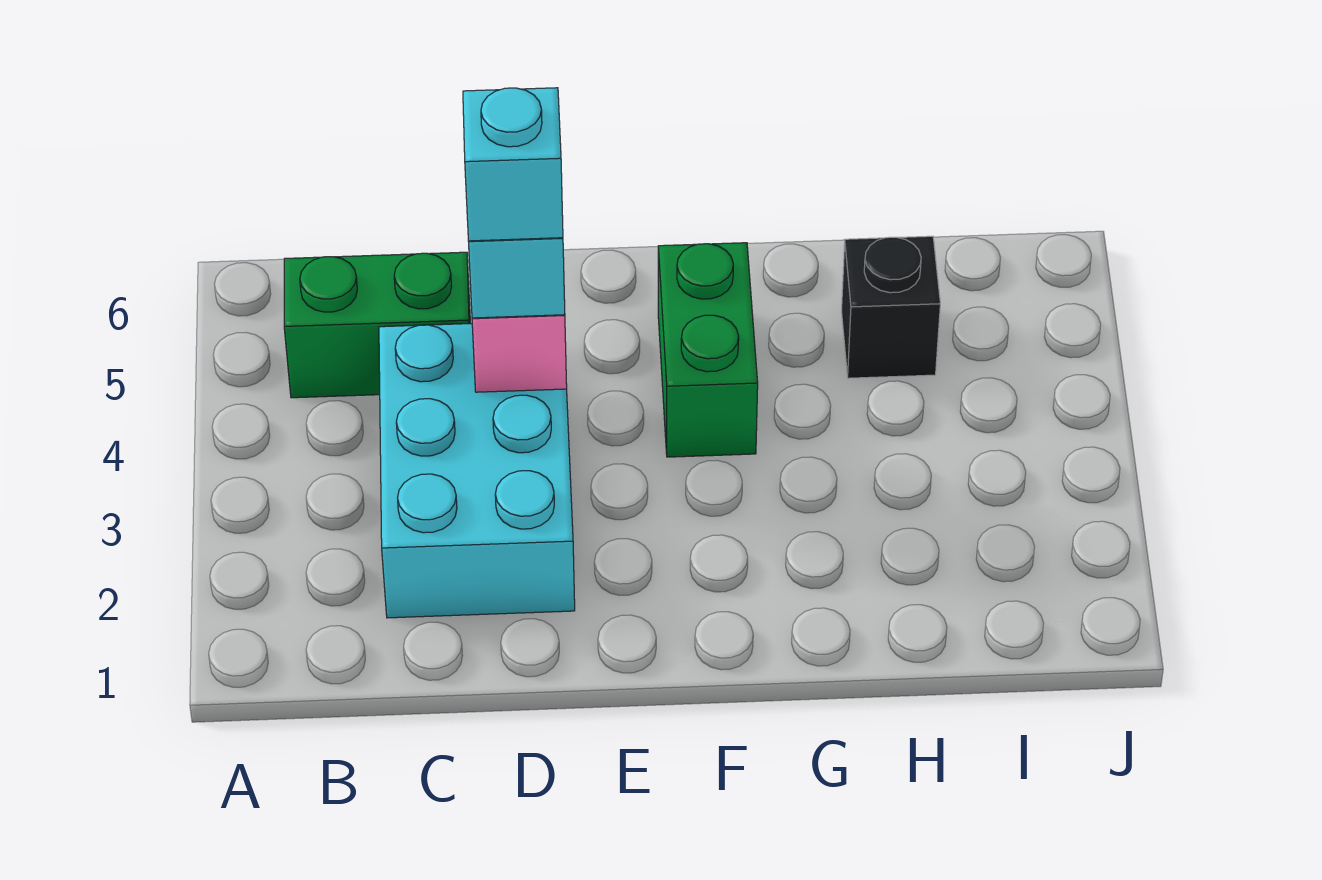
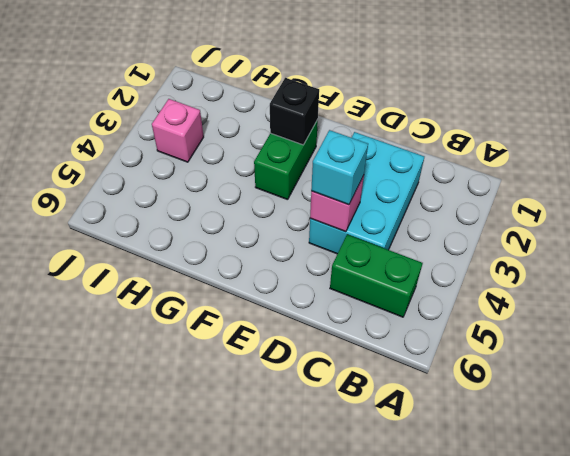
cyan brick D4 level 4 -> none
green brick F4:F5 level 1 -> green brick F2:F3 level 1
black brick H5 level 1 -> black brick F2 level 2
none -> pink brick I3 level 1

